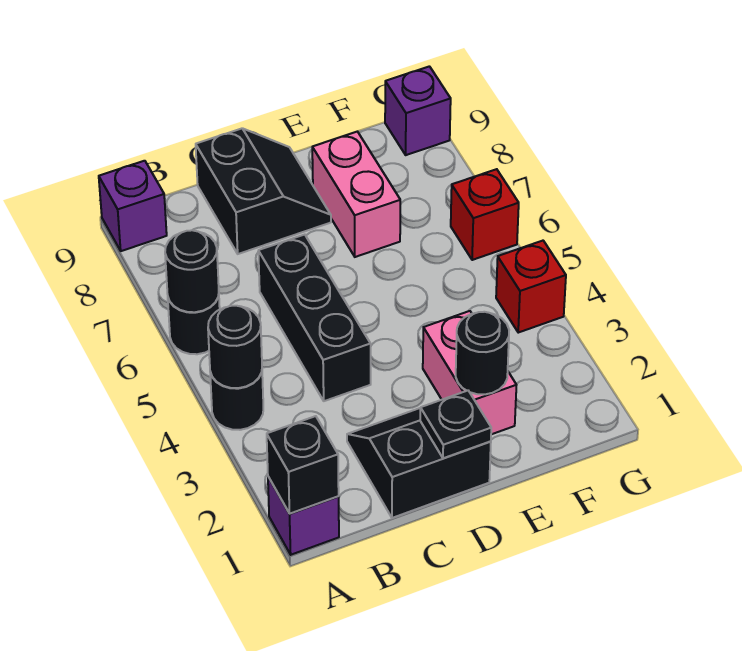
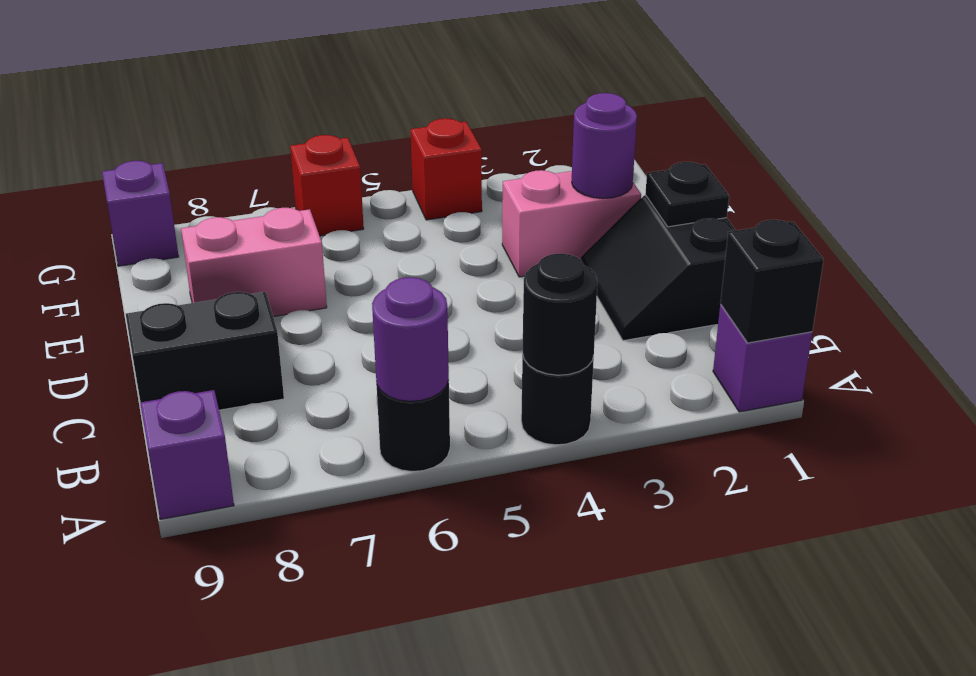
black round brick A6 level 2 -> purple round brick A6 level 2
black brick C4:C6 level 1 -> none
black round brick E2 level 2 -> purple round brick E2 level 2

